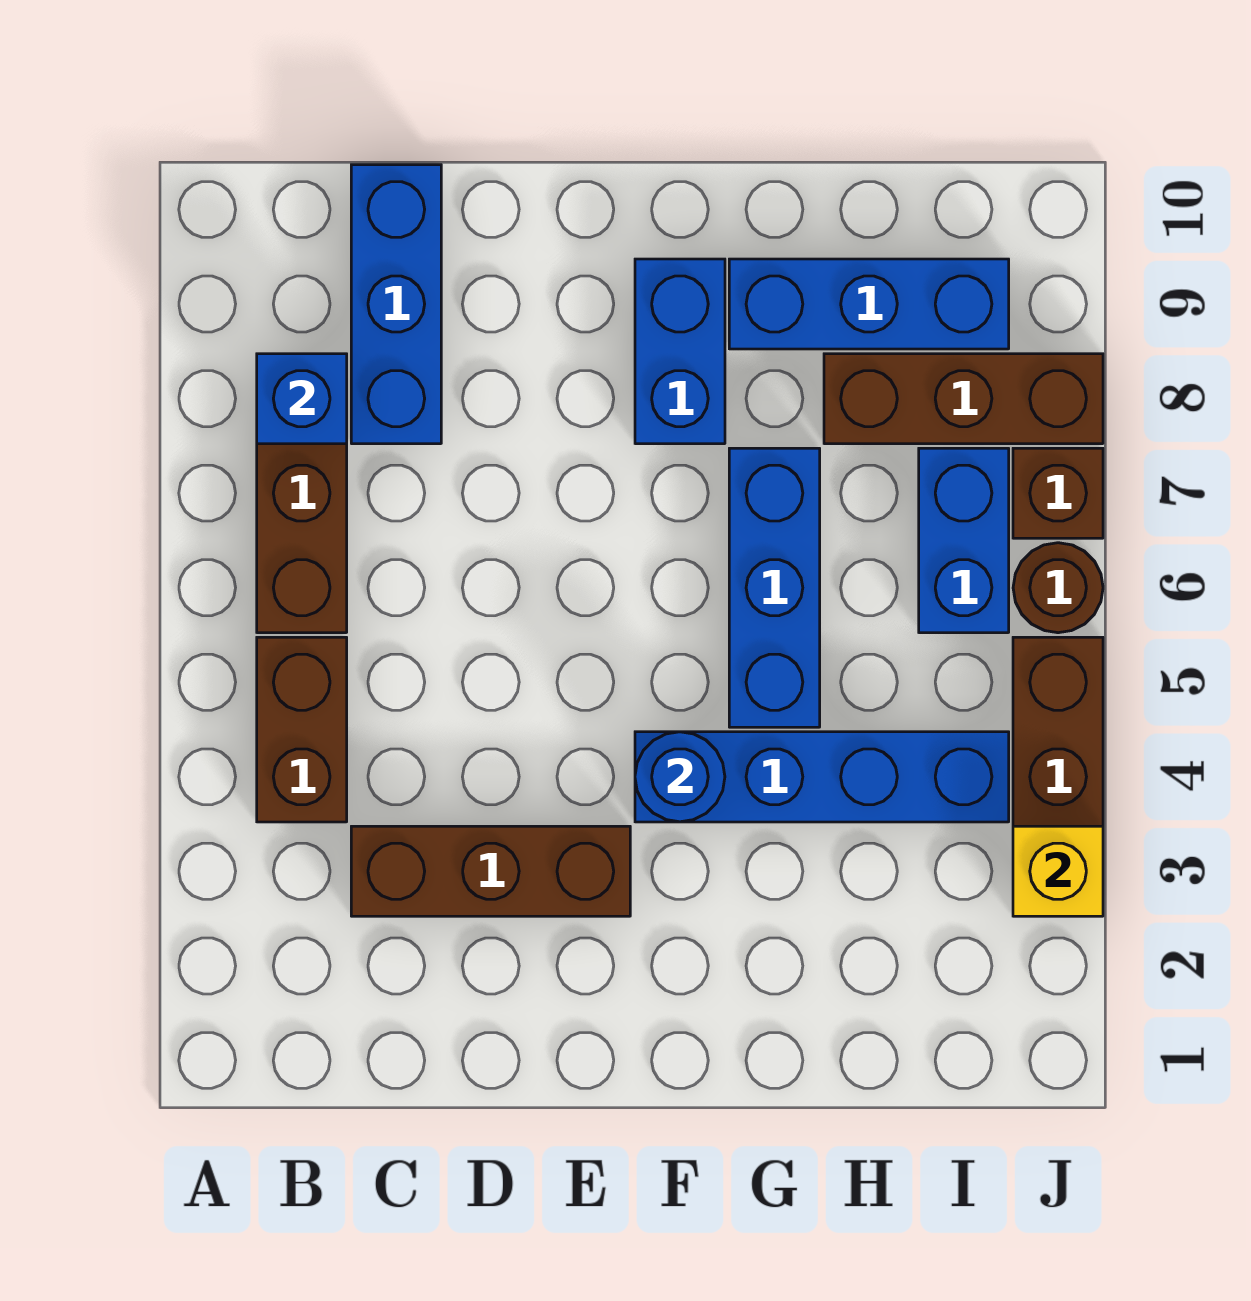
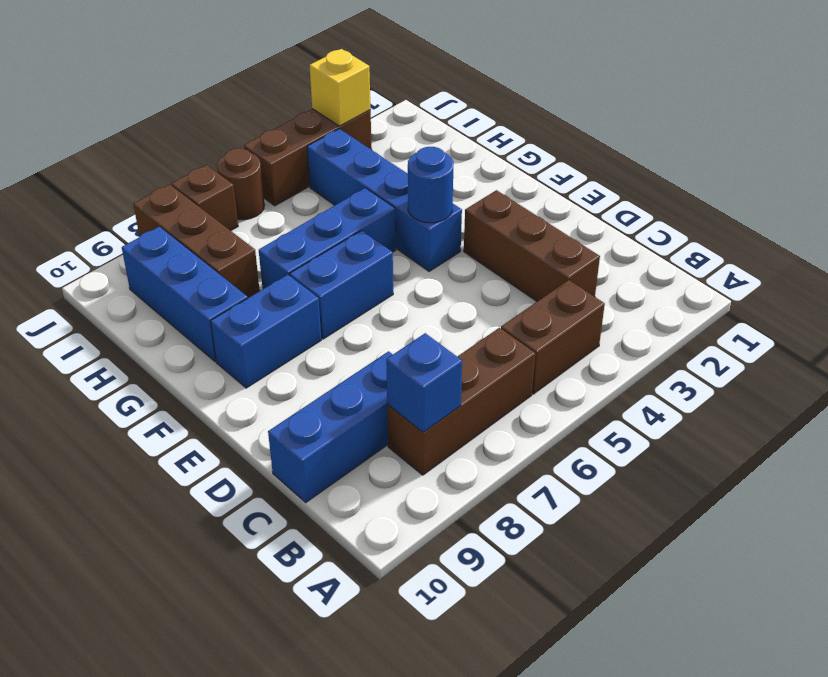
blue brick I6:I7 level 1 -> blue brick F6:F7 level 1

